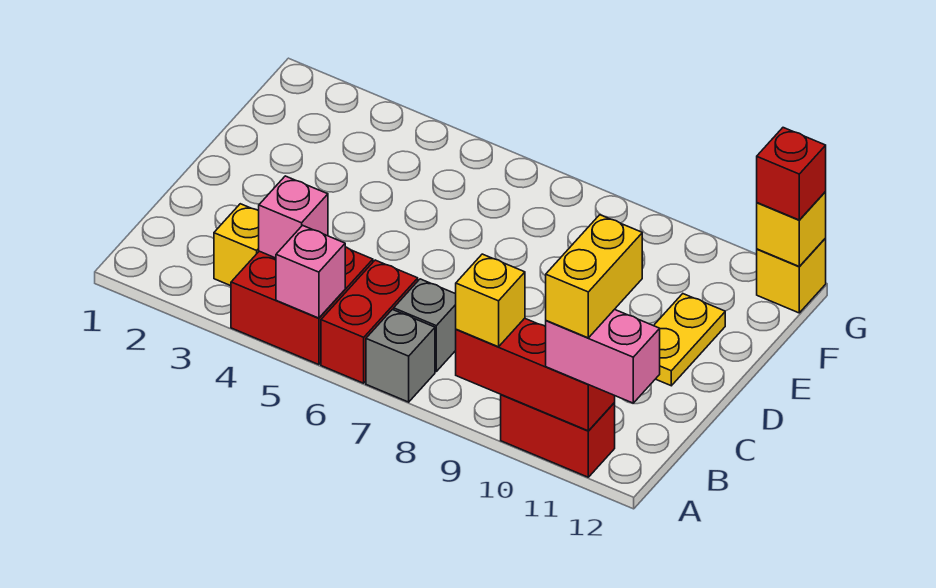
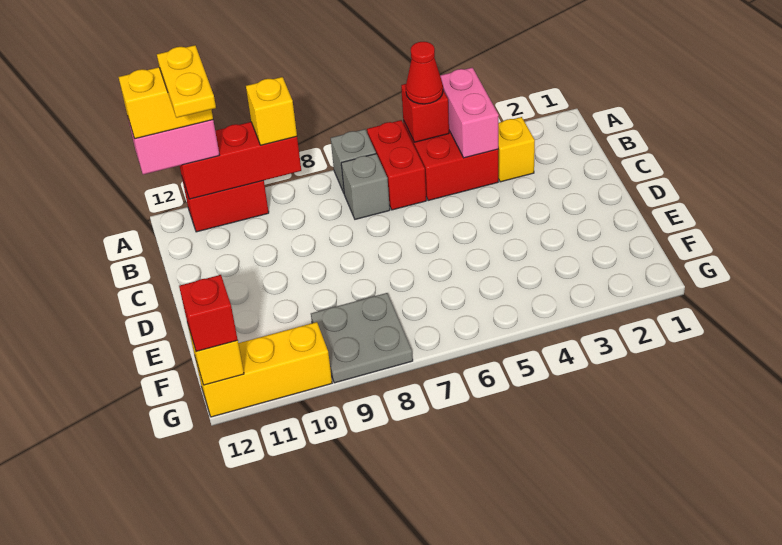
pink brick A5 level 2 -> red brick A5 level 2
none -> red cone A5 level 3
yellow brick A11:B11 level 4 -> yellow brick A11:A12 level 4
pink brick B4 level 2 -> pink brick A4:B4 level 2
yellow plate D11:E11 level 1 -> yellow plate A11:B11 level 5
none -> grey plate F8:G9 level 1
yellow brick G12 level 1 -> yellow brick G10:G12 level 1

